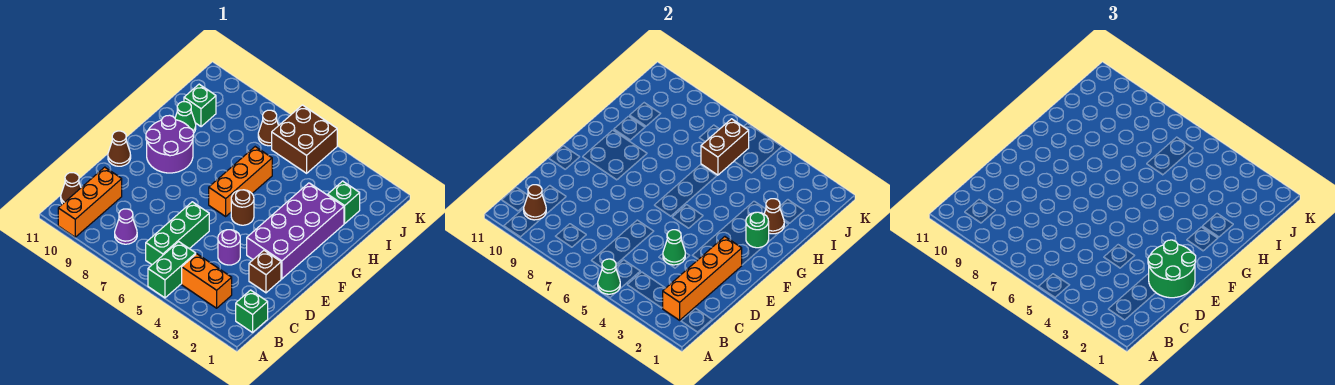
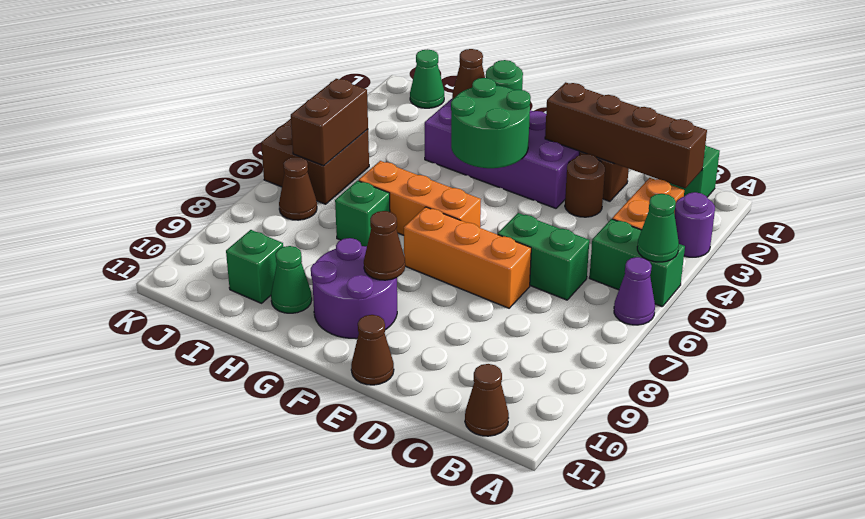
orange brick A10:C10 level 1 -> orange brick D7:F7 level 1
orange brick B2:E2 level 2 -> brown brick B2:E2 level 2
green brick B6:D6 level 1 -> green brick C6:D6 level 1
purple cone B8 level 1 -> purple cone A6 level 1
brown cone B10 level 2 -> brown cone F9 level 2
green round brick D1:E2 level 3 -> green round brick F3:G4 level 2
purple round brick D4 level 1 -> purple round brick A3 level 1
green cone D4 level 2 -> green cone J1 level 1
brown round brick F5 level 1 -> brown round brick D3 level 1
green brick I2 level 1 -> green brick H7 level 1
brown brick I6:J6 level 2 -> brown brick J5:J6 level 2

